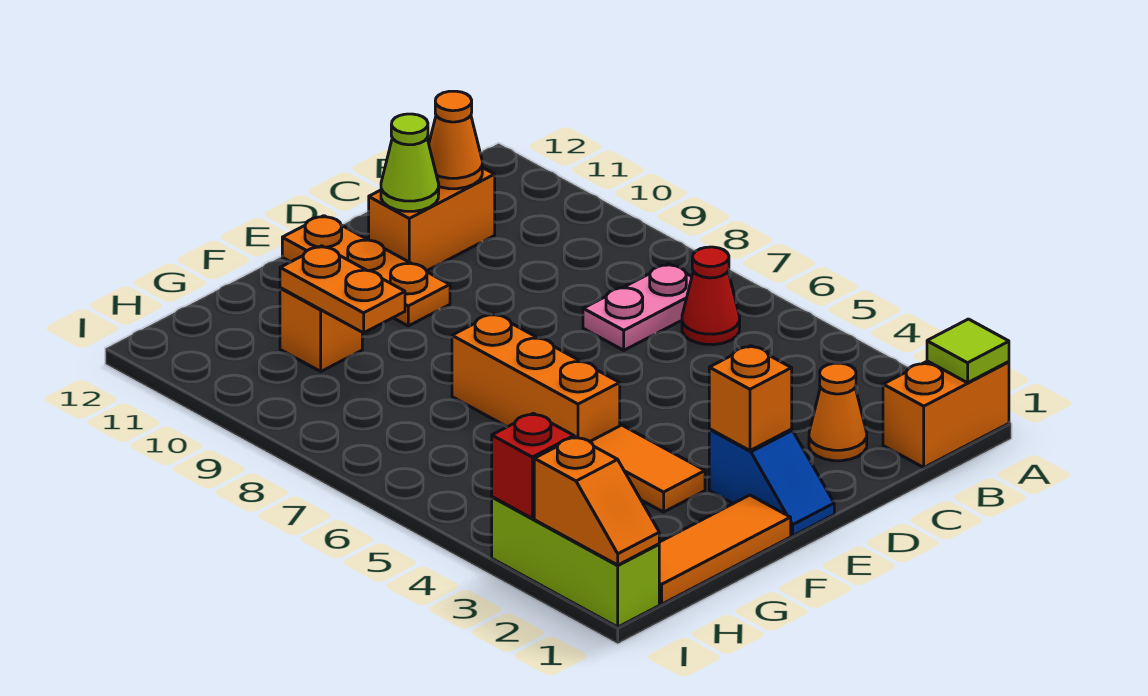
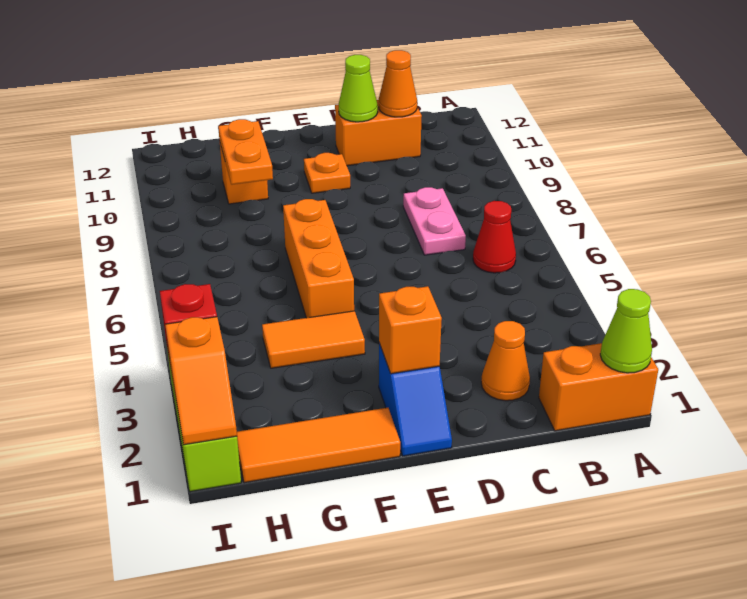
lime tile A1 level 2 -> lime cone A1 level 2
pink plate B7:C7 level 1 -> pink plate C7:C8 level 1
orange plate E10:E12 level 1 -> orange plate E10 level 1
orange tile F3:F4 level 1 -> orange tile F4:G4 level 1

